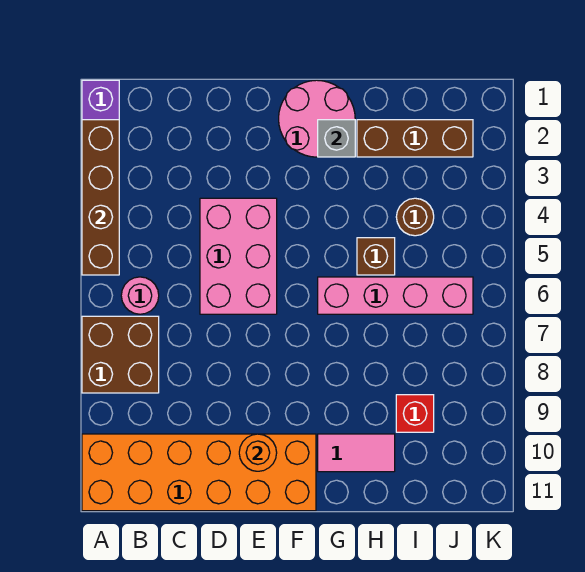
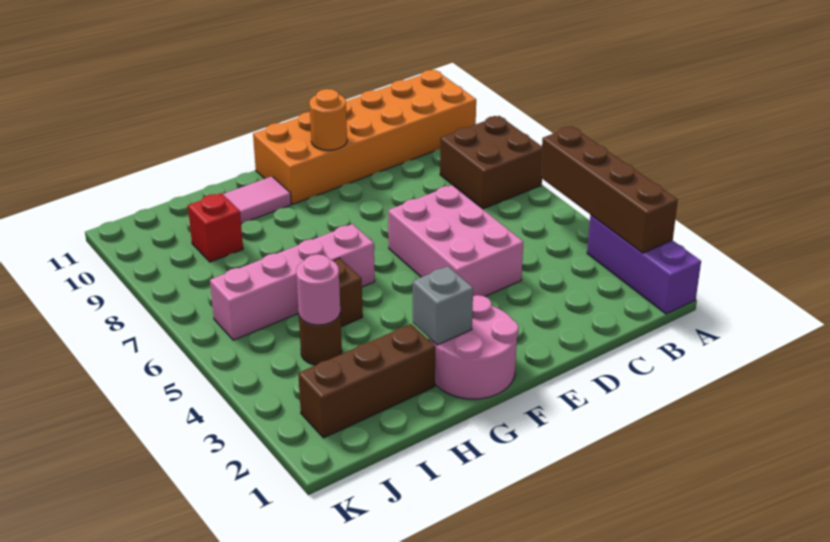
pink round brick B6 level 1 -> pink round brick I4 level 2

